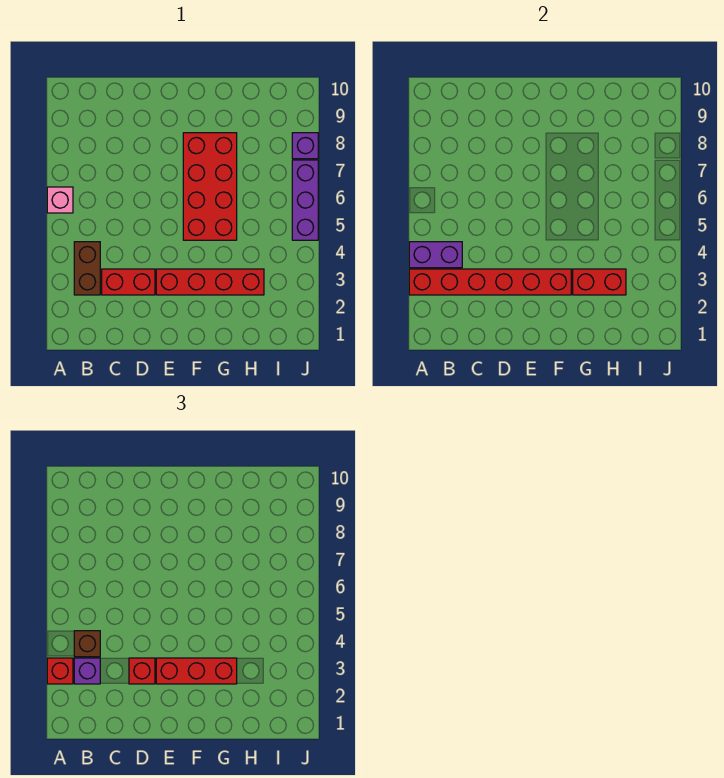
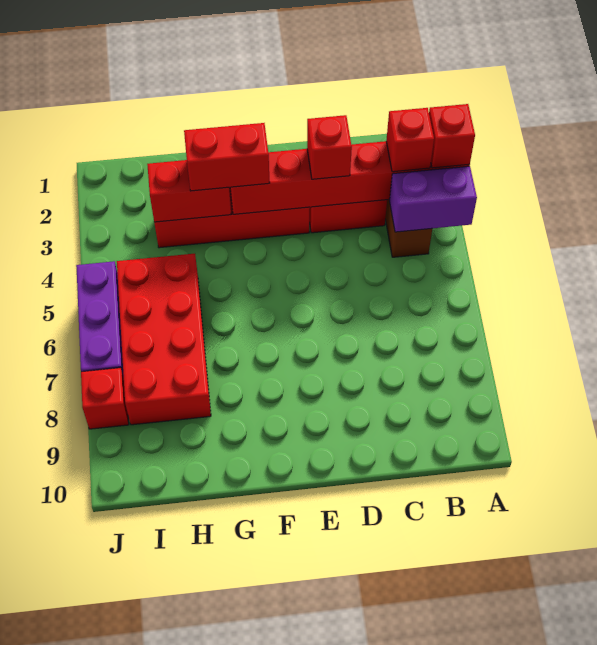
pink brick A6 level 1 -> none
purple brick B3 level 3 -> red brick B3 level 3
brown brick B4 level 3 -> none
red brick E3:G3 level 3 -> red brick F3:G3 level 3
red brick F5:G8 level 1 -> red brick H5:I8 level 1
purple brick J8 level 1 -> red brick J8 level 1

